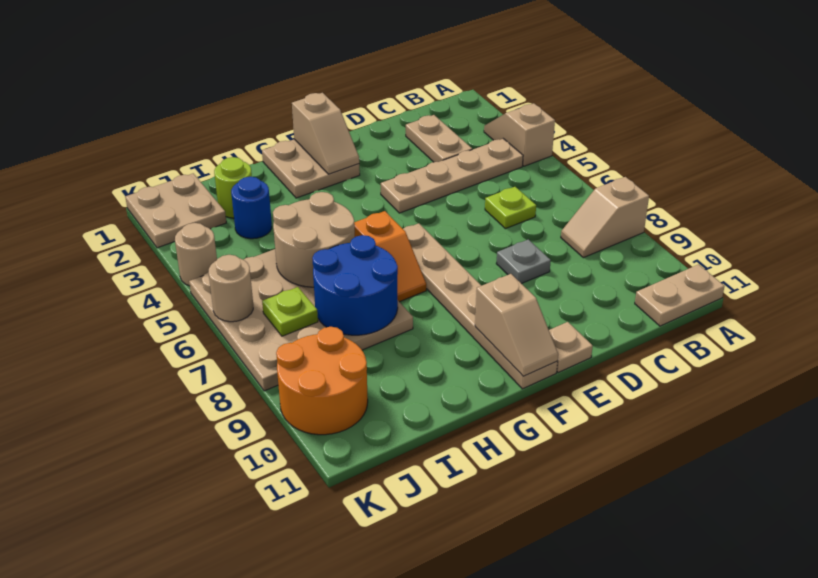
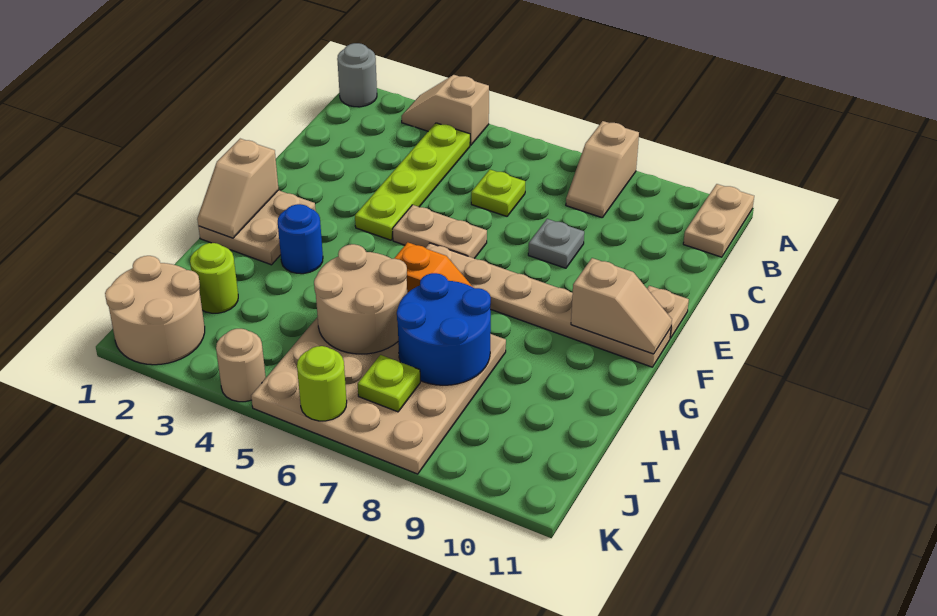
none -> grey round brick A1 level 1
tan plate B4:E4 level 1 -> lime plate B4:E4 level 1
tan plate C2:C3 level 1 -> tan plate E5:E6 level 1
tan slope F1:F2 level 2 top 1 -> tan slope F1:G1 level 2 top F
blue round brick I3 level 1 -> blue round brick G3 level 1
tan plate J1:K2 level 1 -> tan round brick J1:K2 level 1
orange round brick J9:K10 level 1 -> none
tan round brick K6 level 2 -> lime round brick K6 level 2

